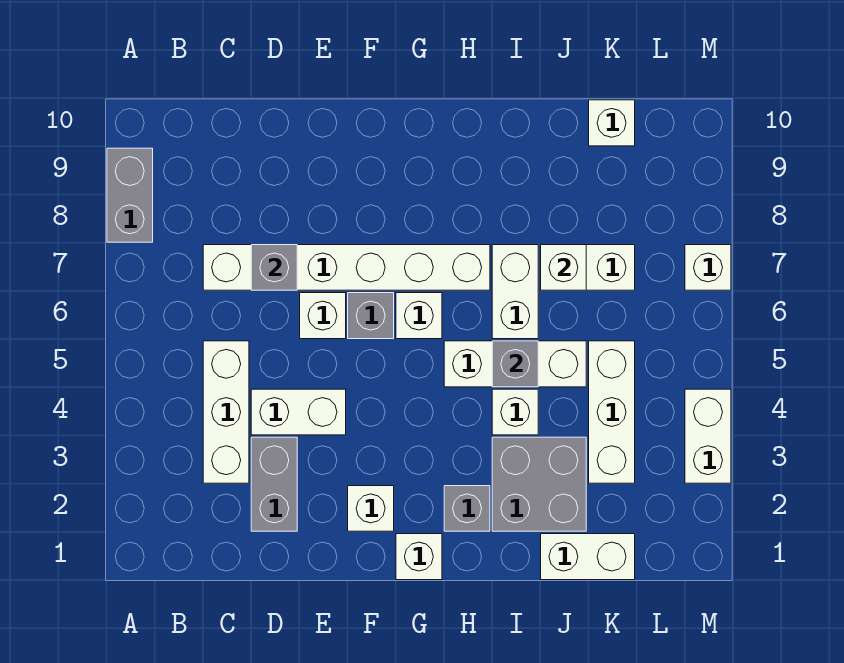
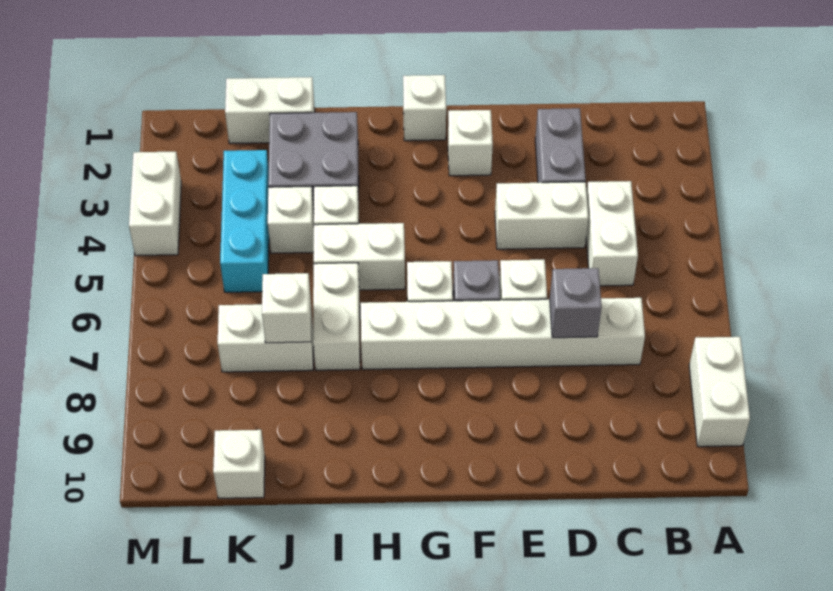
grey brick A8:A9 level 1 -> white brick A8:A9 level 1
white brick C3:C5 level 1 -> white brick C4:C5 level 1
grey brick H2 level 1 -> none
white brick H5:J5 level 1 -> white brick H5:I5 level 1
grey brick I5 level 2 -> none
white brick K3:K5 level 1 -> cyan brick K3:K5 level 1
white brick M7 level 1 -> white brick J4 level 1

